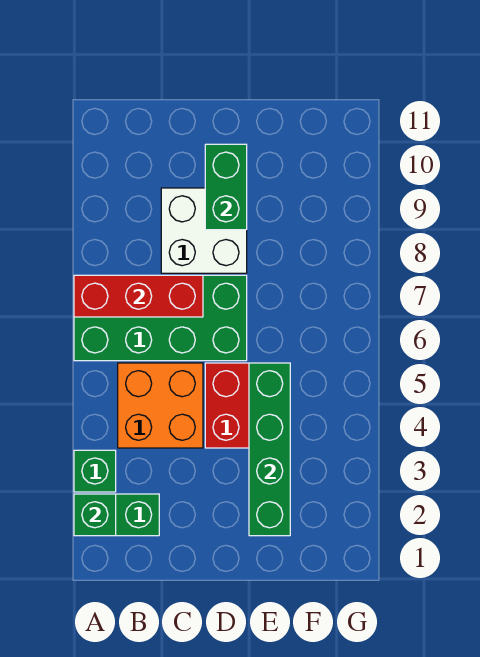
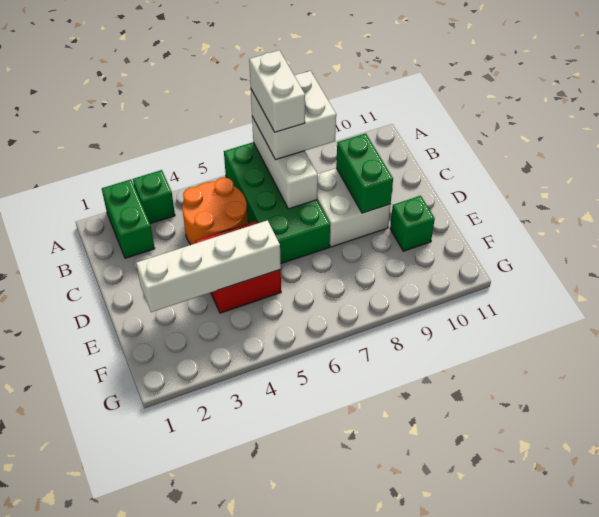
green brick A2 level 2 -> green brick E10 level 1
red brick A7:C7 level 2 -> white brick A7:C7 level 2
none -> white brick A7:B8 level 3
none -> white brick A7:B7 level 4
orange brick B4:C5 level 1 -> orange round brick B4:C5 level 1
green brick D9:D10 level 2 -> green brick C9:D9 level 2
green brick E2:E5 level 2 -> white brick E2:E5 level 2

